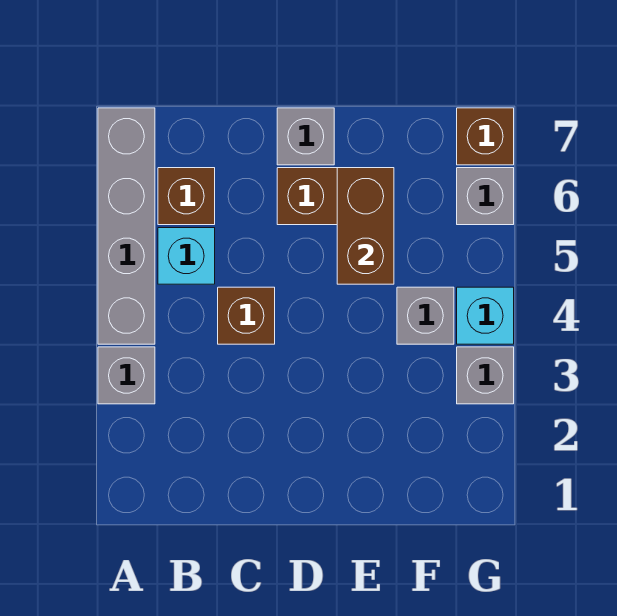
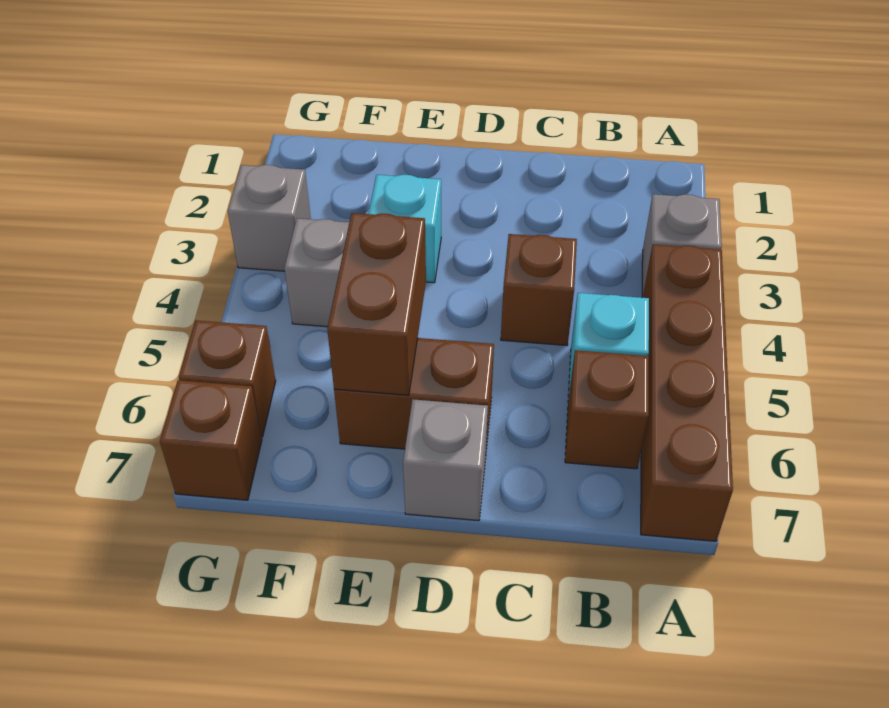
grey brick A4:A7 level 1 -> brown brick A4:A7 level 1
cyan brick G4 level 1 -> cyan brick E3 level 1
grey brick G6 level 1 -> brown brick G6 level 1

